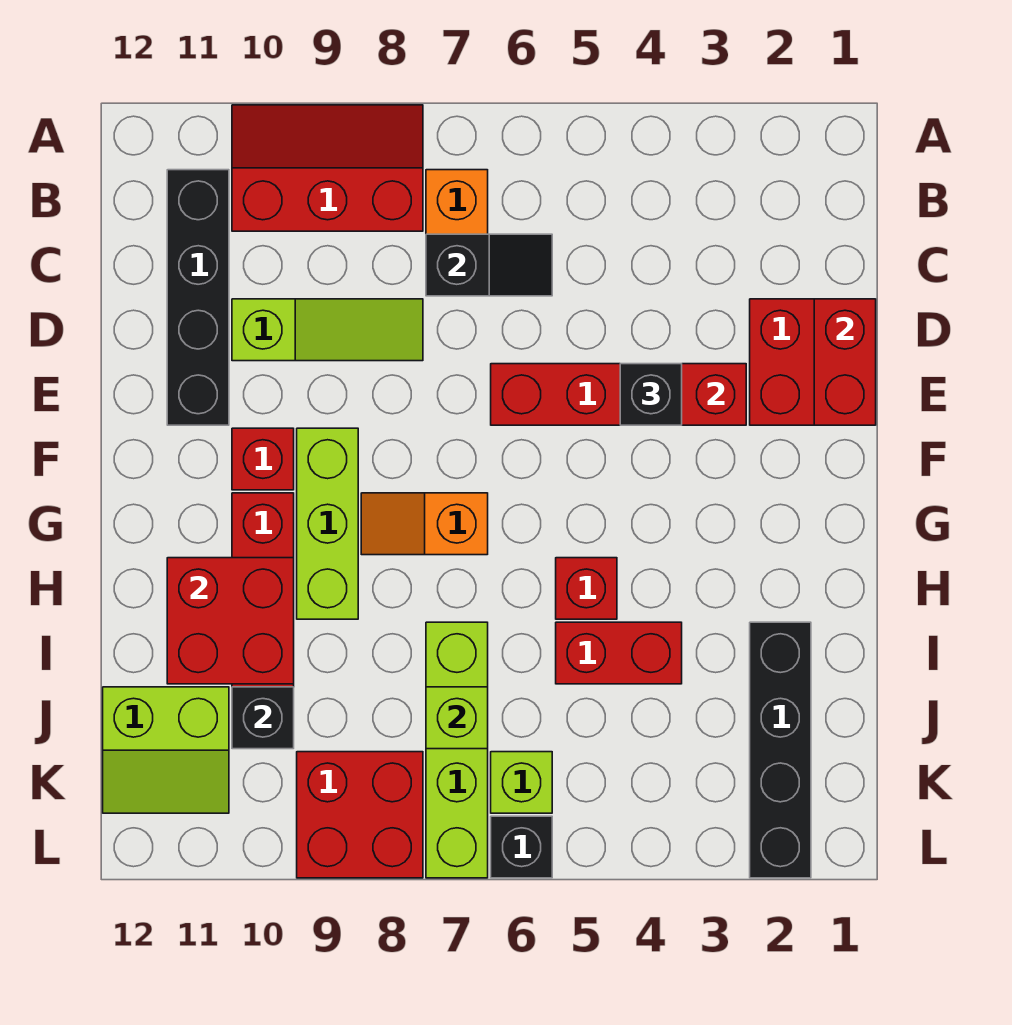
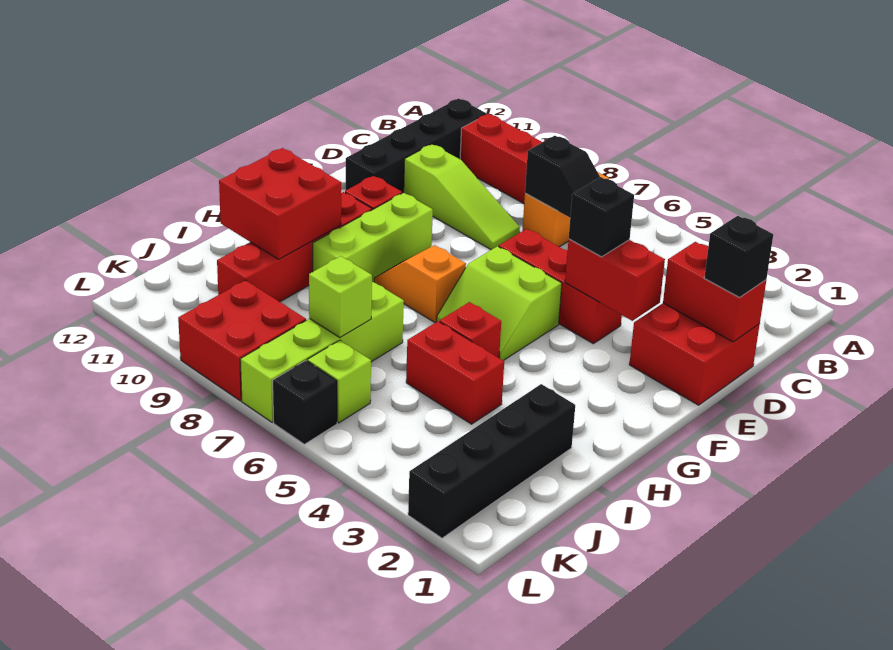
red brick D1:E1 level 2 -> red brick D1:D2 level 2
black brick J10 level 2 -> black brick D1 level 3
lime slope J11:K12 level 1 top J -> lime slope F5:G6 level 1 top F

